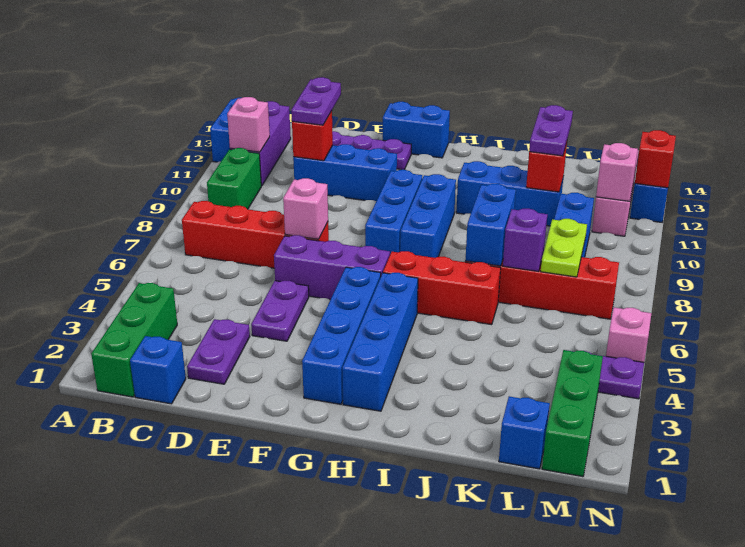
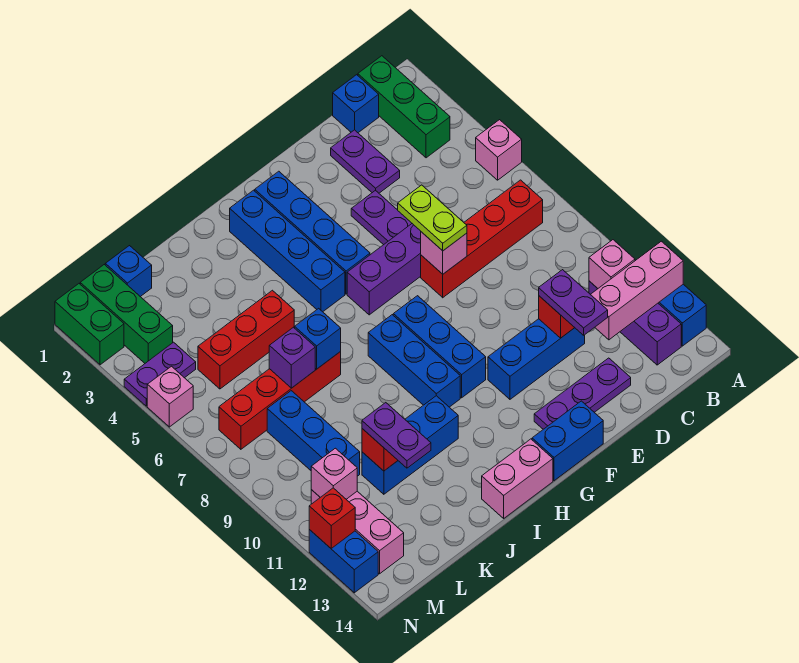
none -> pink brick A5 level 1
none -> pink brick A12:C12 level 2
green brick B9:B10 level 1 -> green brick N1:N2 level 1
red brick H6:J6 level 1 -> red brick J5:L5 level 1
none -> pink brick H14:I14 level 1
blue brick J7:J8 level 2 -> blue brick J7 level 2
lime plate L7:L8 level 2 -> lime plate E6:E7 level 3

